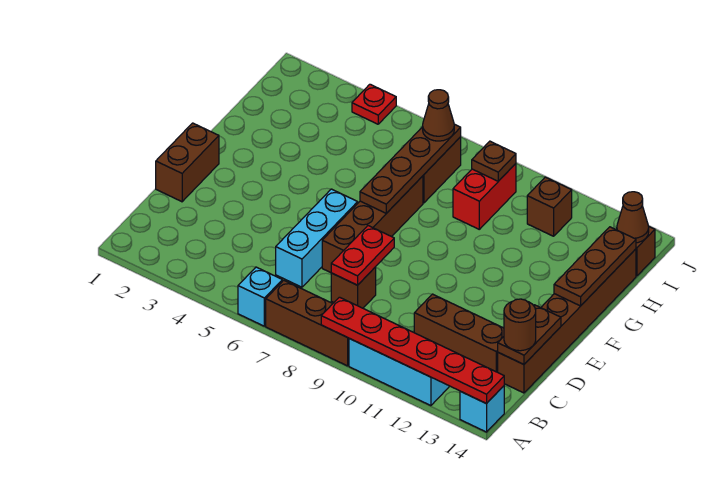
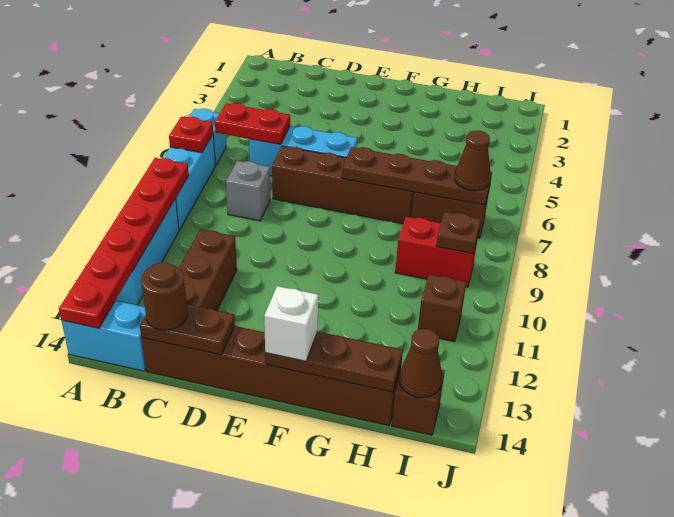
brown brick A7:A9 level 1 -> cyan brick A7:A9 level 1
cyan brick A14 level 1 -> cyan brick A14:B14 level 1
brown brick C8 level 1 -> grey brick C8 level 1
red plate C8:D8 level 2 -> red plate B6:C6 level 2
brown brick D1:E1 level 1 -> none
none -> white brick F14 level 3
red plate J4 level 1 -> red plate A7 level 2

